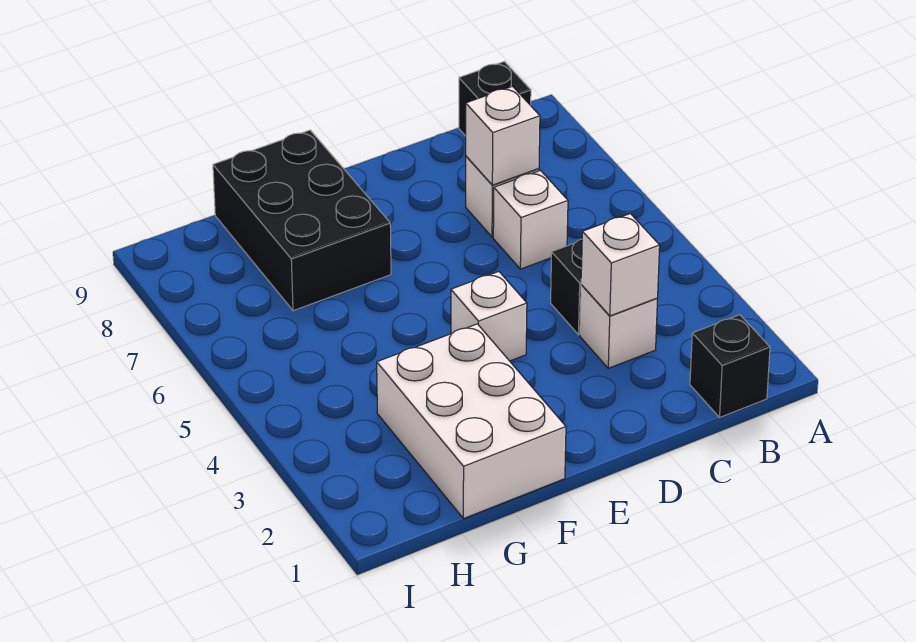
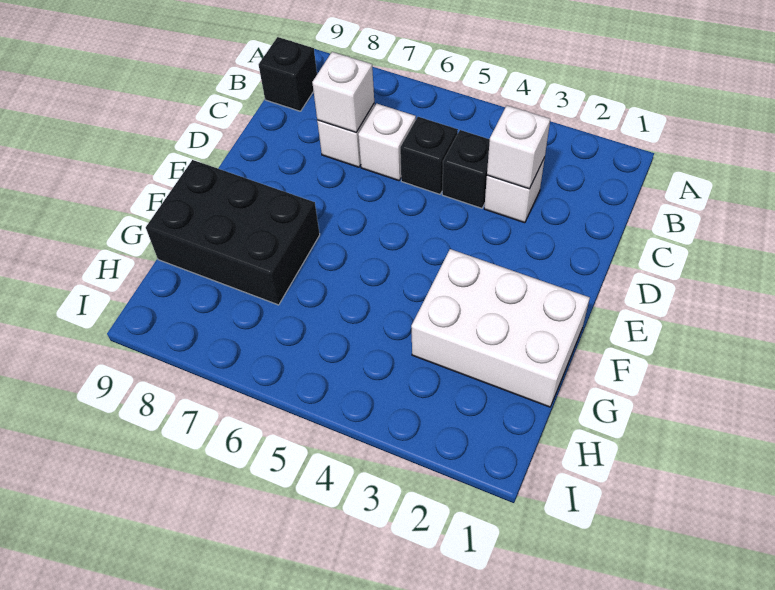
black brick B1 level 1 -> black brick C5 level 1
white brick E4 level 1 -> none

